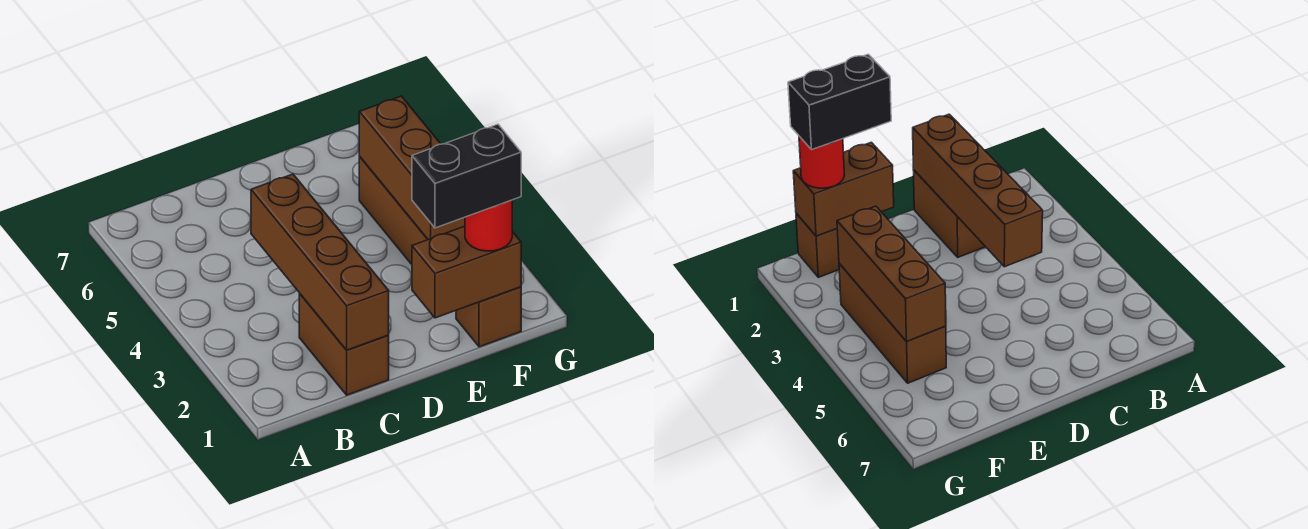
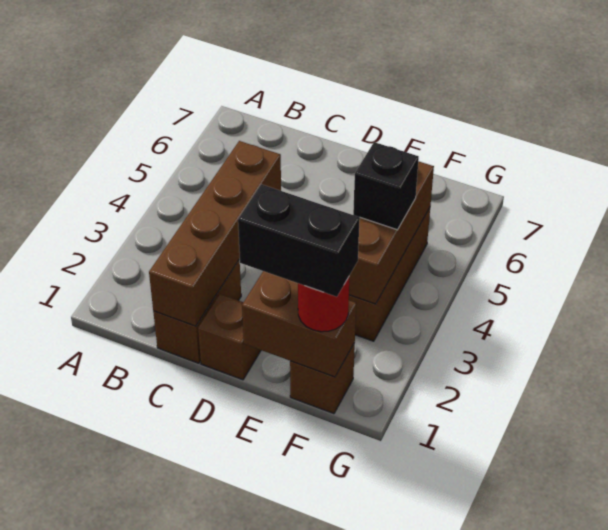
none -> brown brick D1 level 1
none -> black brick F4 level 3

